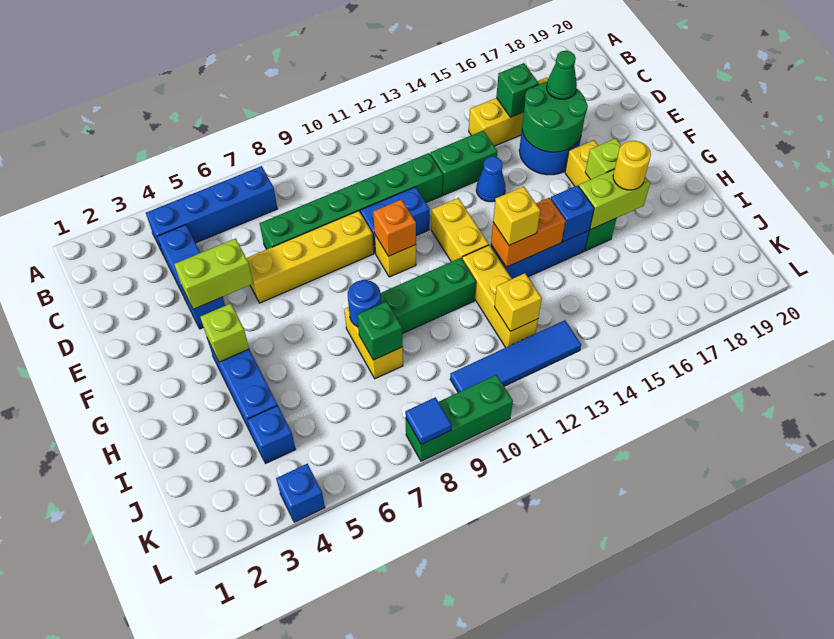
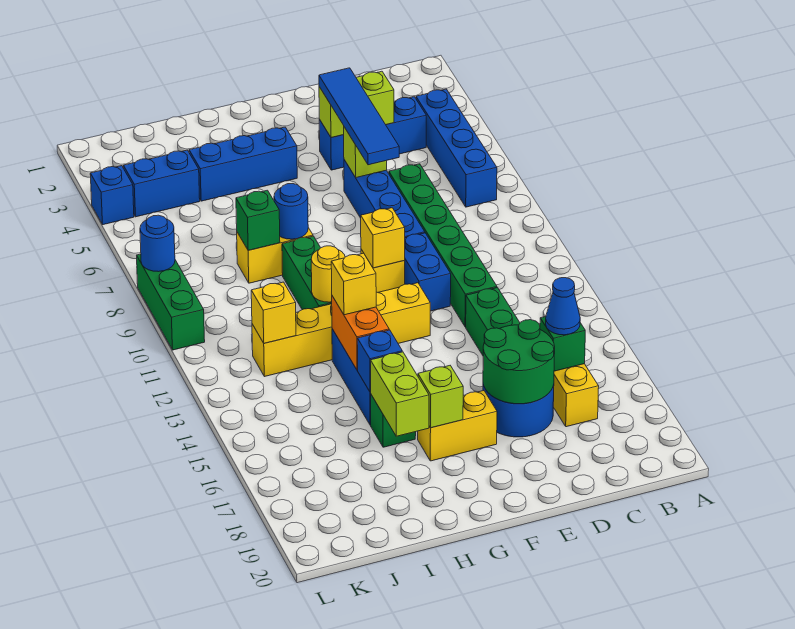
green cone D17 level 3 -> none
lime brick E4:E5 level 2 -> lime brick D4:E4 level 2
yellow brick E6:E9 level 1 -> blue brick E6:E9 level 1
blue cone E14 level 1 -> blue cone C16 level 3
orange brick F10 level 2 -> yellow brick F10 level 2
lime brick G4 level 2 -> lime brick E6 level 2
yellow round brick H17 level 3 -> yellow round brick H11 level 2
blue brick J4 level 1 -> blue brick J4:K4 level 1
blue tile K10:K13 level 1 -> blue tile E4:E7 level 3
blue tile L8 level 2 -> blue round brick L8 level 2

